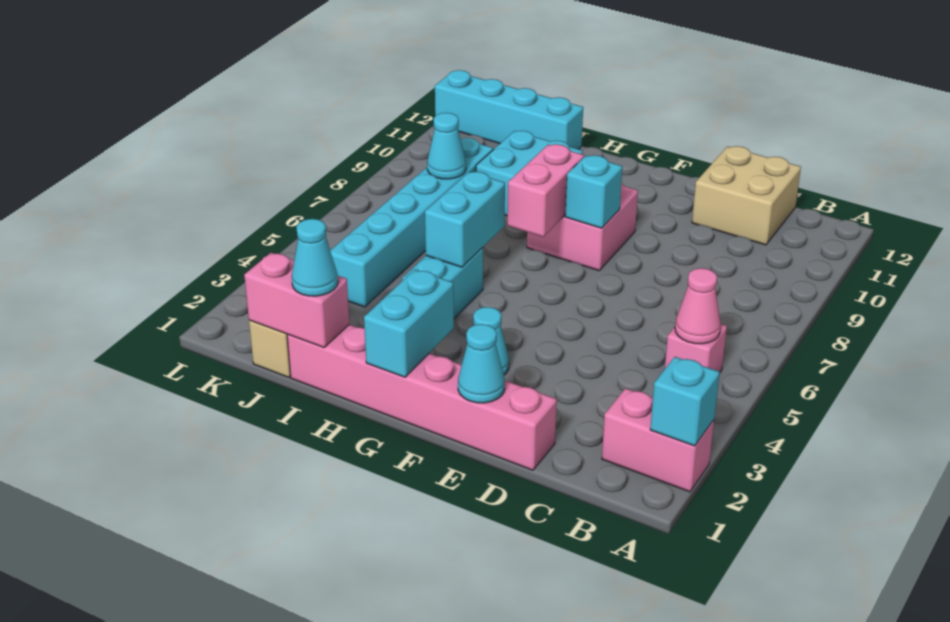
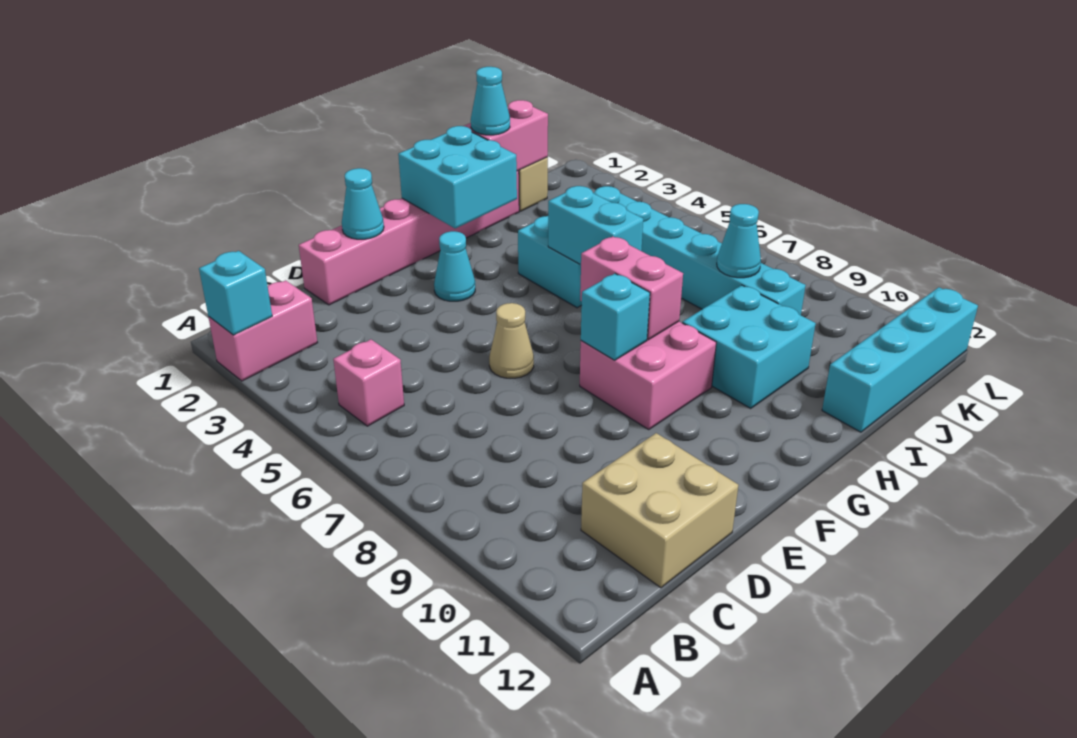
pink cone B5 level 2 -> none
none -> tan cone E6 level 1
cyan brick G1:G2 level 2 -> cyan brick G1:H2 level 2

